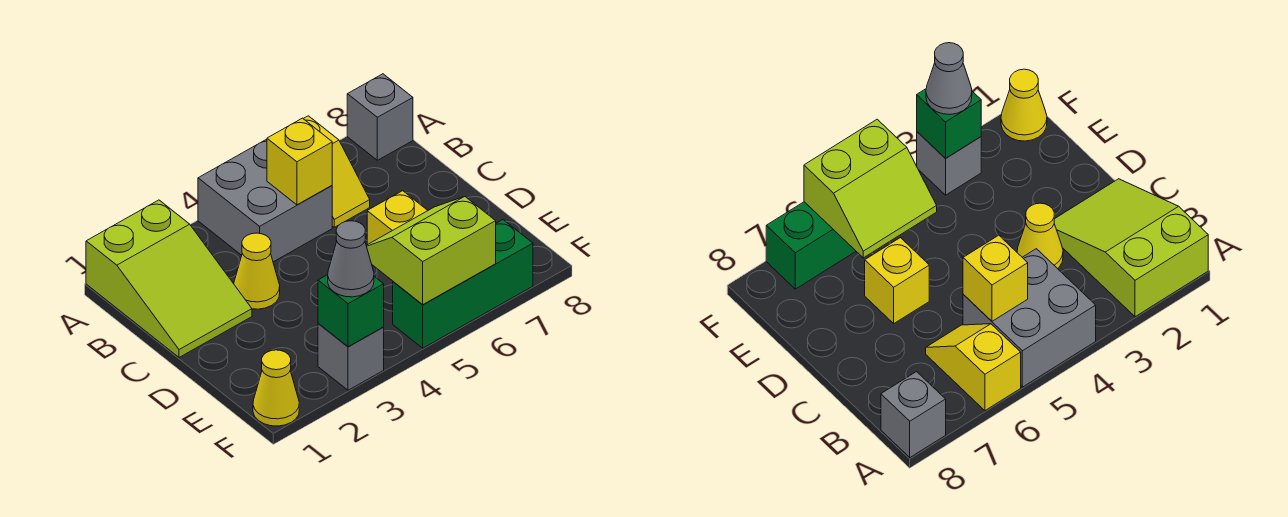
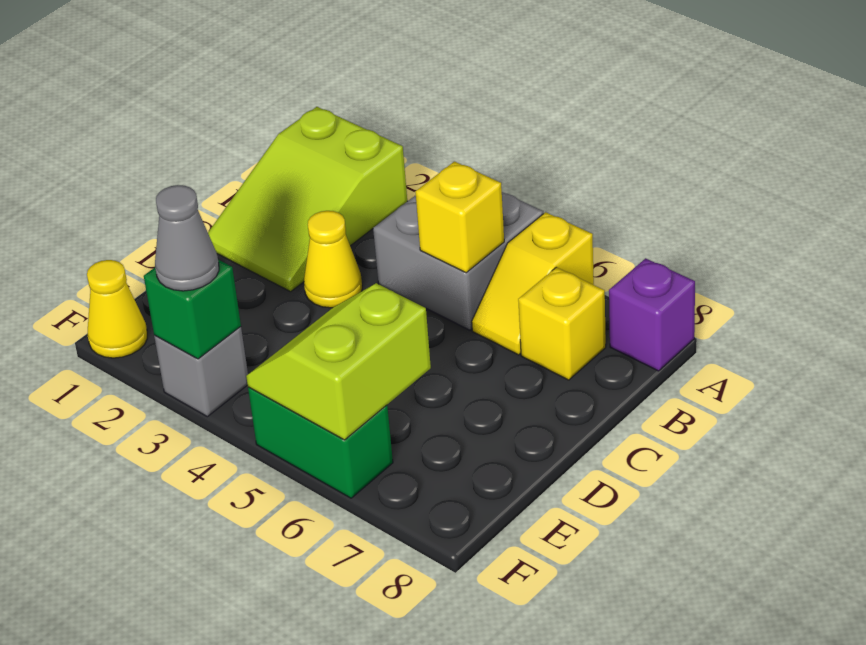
grey brick A8 level 1 -> purple brick A8 level 1
yellow brick D6 level 1 -> yellow brick B7 level 1
lime slope E5:F6 level 2 top F -> lime slope E5:F6 level 2 top 6
green brick F5:F7 level 1 -> green brick F5:F6 level 1

